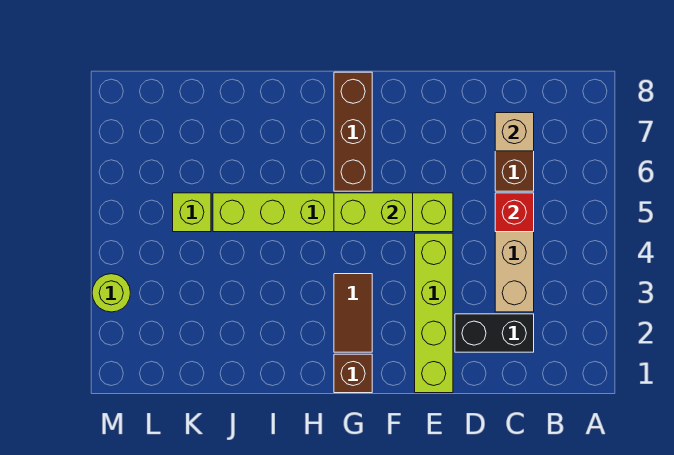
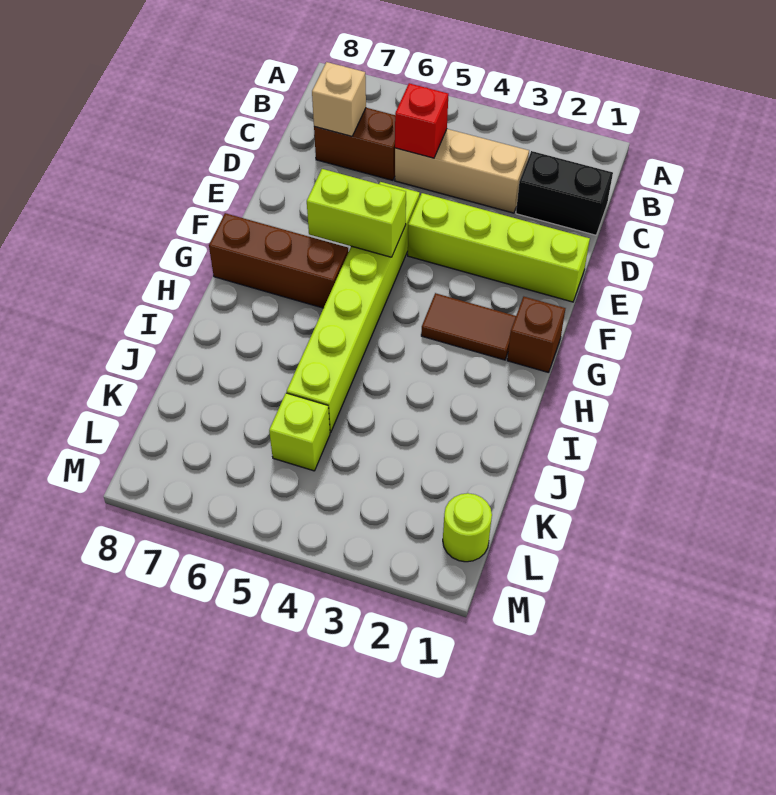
black brick C2:D2 level 1 -> black brick C1:C2 level 1
lime brick F5:G5 level 2 -> lime brick F5:F6 level 2
lime round brick M3 level 1 -> lime round brick L1 level 1

